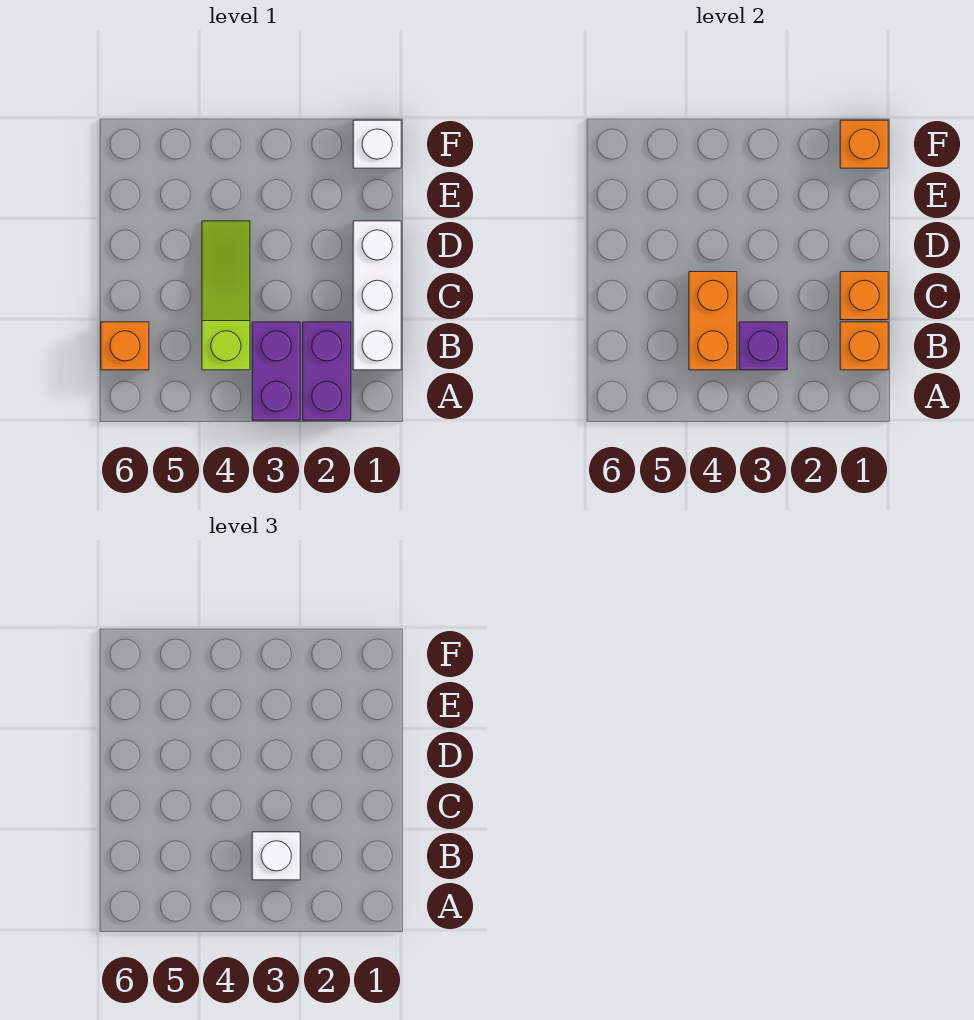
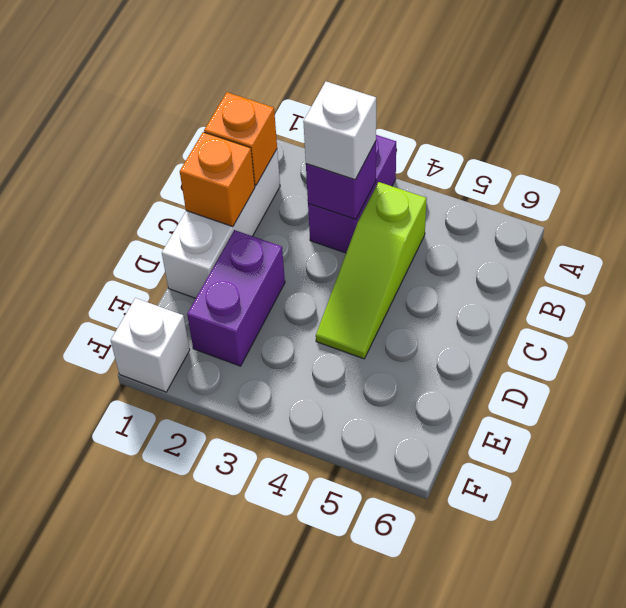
purple brick A2:B2 level 1 -> purple brick D2:E2 level 1
orange brick B4:C4 level 2 -> none
orange brick B6 level 1 -> none
orange brick F1 level 2 -> none

